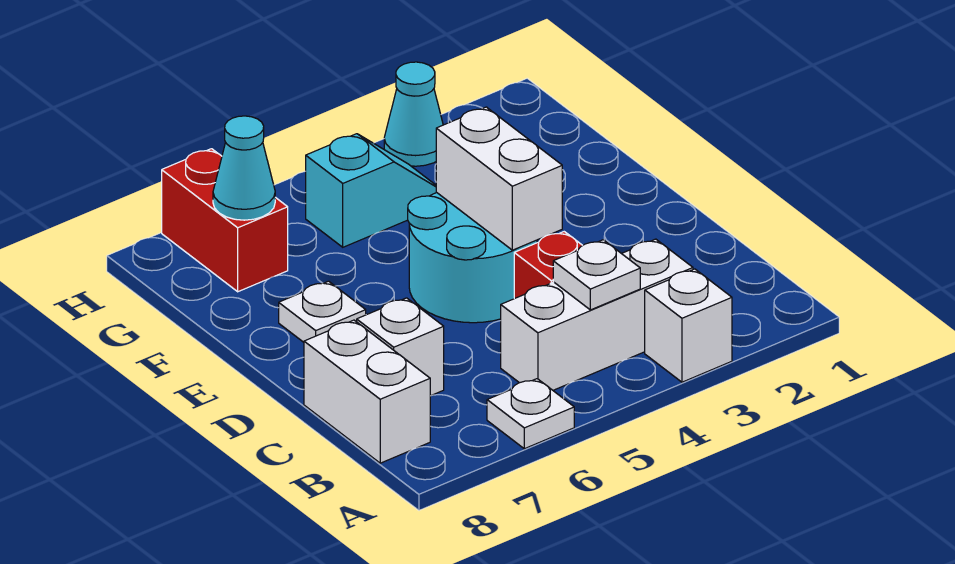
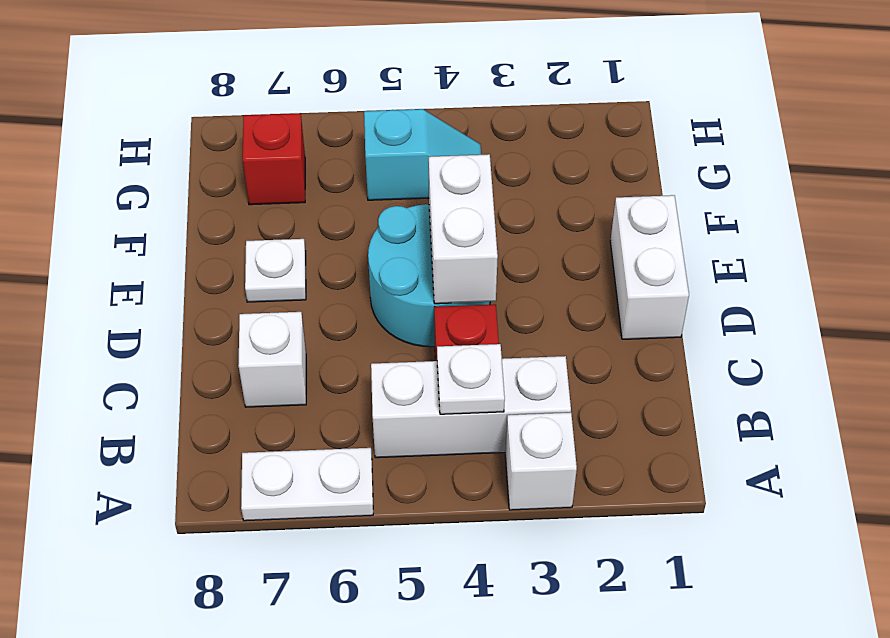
white plate A6 level 1 -> white plate A6:A7 level 1
white brick B8:C8 level 1 -> white brick D1:E1 level 1
red brick G7:H7 level 1 -> red brick G7 level 1
cyan cone G7 level 2 -> none
cyan cone H3 level 1 -> none

